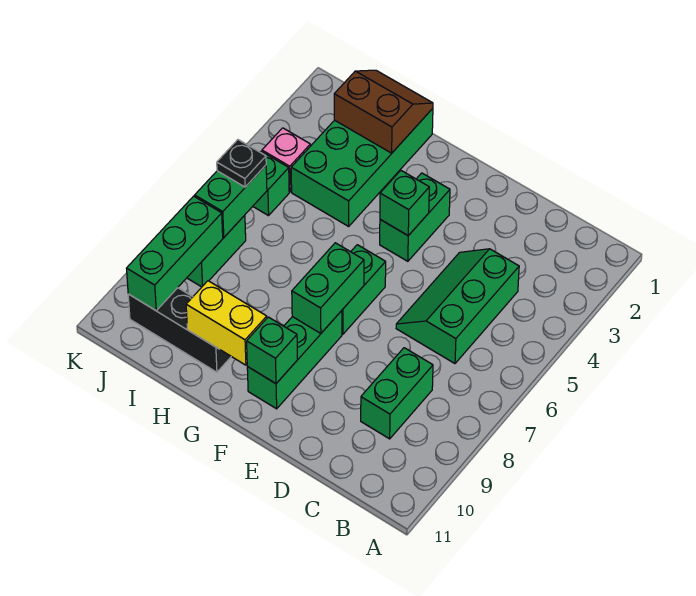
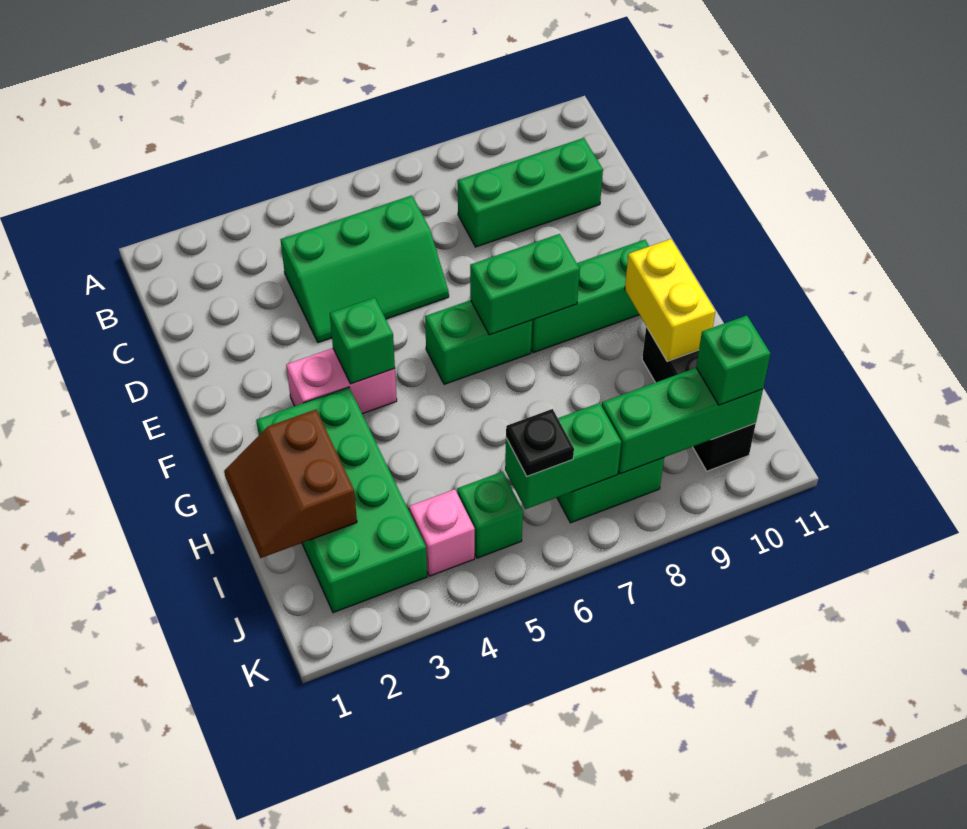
green brick C8:C9 level 1 -> green brick C8:C10 level 1
green brick F3:F4 level 1 -> pink brick F3:F4 level 1
green brick F10 level 2 -> green brick J10 level 3
green brick H1:I4 level 1 -> green brick G2:J3 level 1

